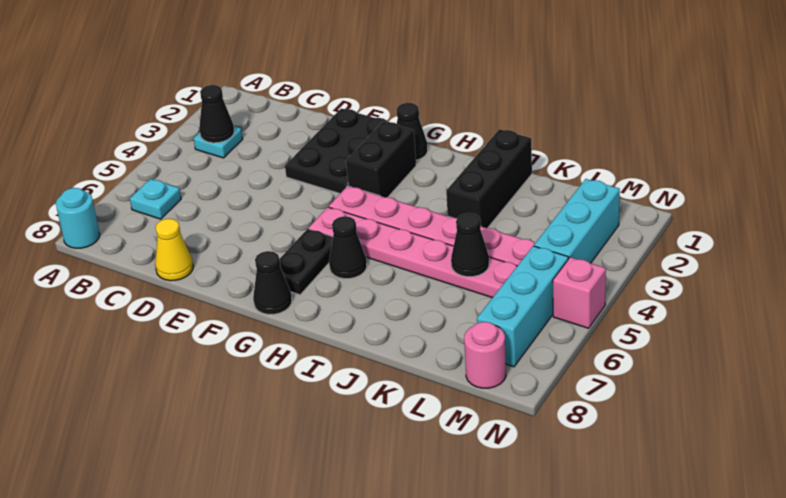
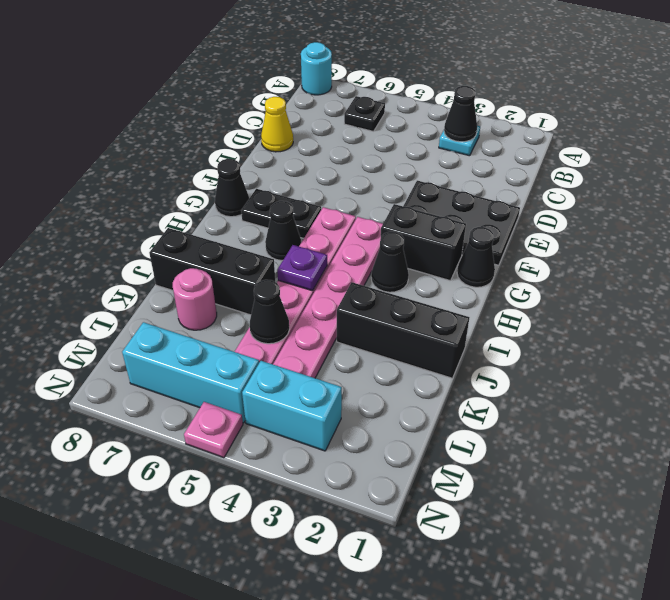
cyan plate B6 level 1 -> black plate B6 level 1
none -> black cone H3 level 1
none -> purple plate I5 level 2
none -> black brick J6:J8 level 1
cyan brick M2:M4 level 1 -> cyan brick M3:M4 level 1
pink round brick M8 level 1 -> pink round brick K7 level 1
pink brick N5 level 1 -> pink plate N5 level 1

